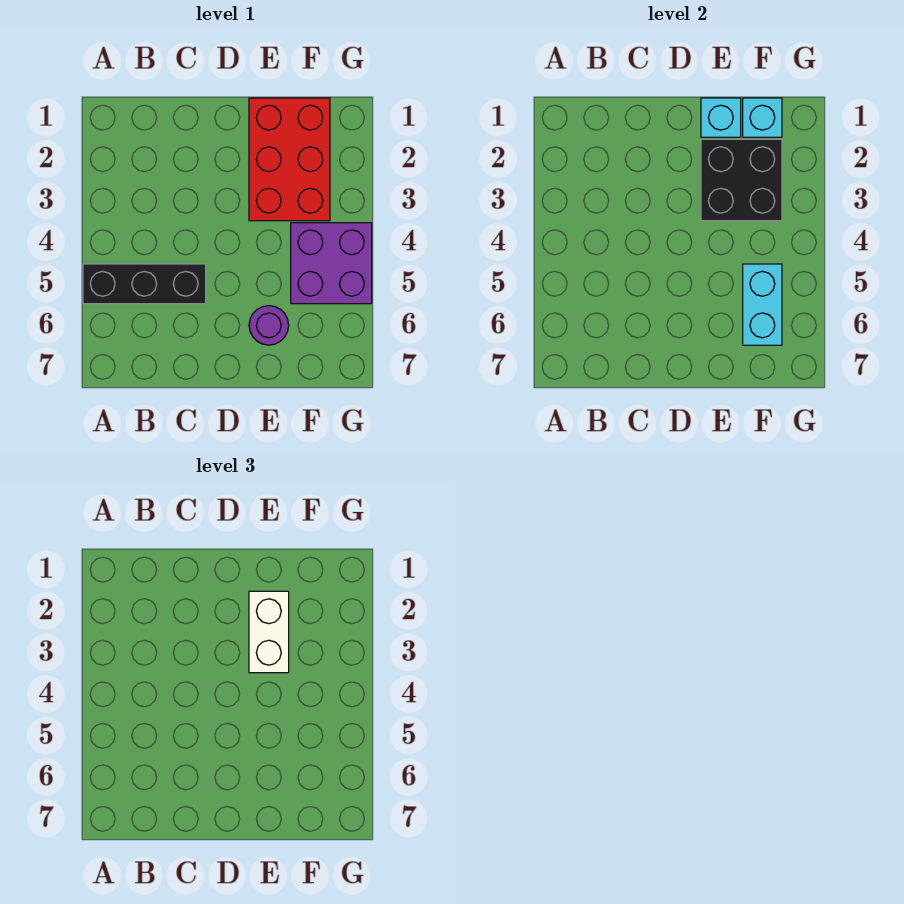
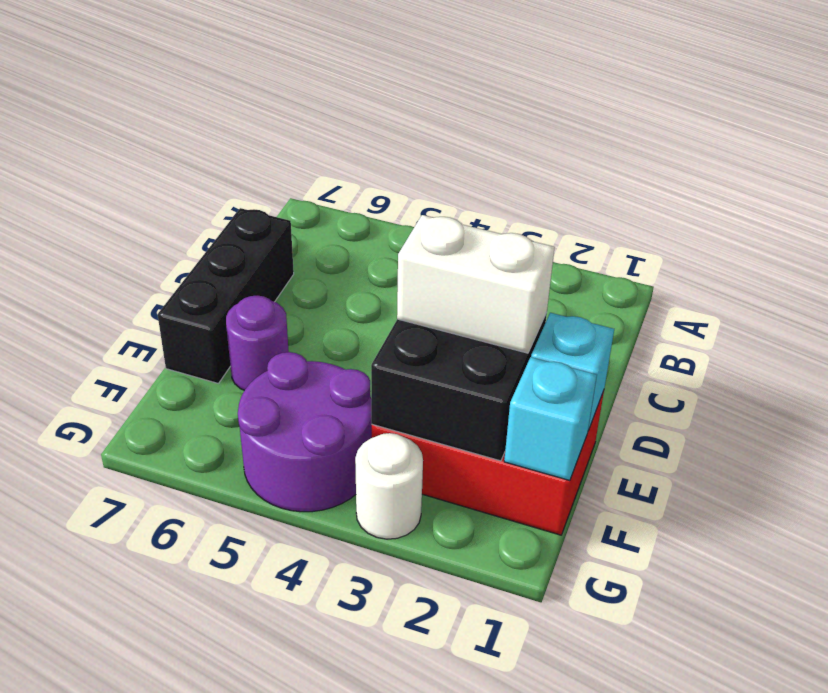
black brick A5:C5 level 1 -> black brick C7:E7 level 1
purple brick F4:G5 level 1 -> purple round brick F4:G5 level 1
cyan brick F5:F6 level 2 -> none
none -> white round brick G3 level 1

